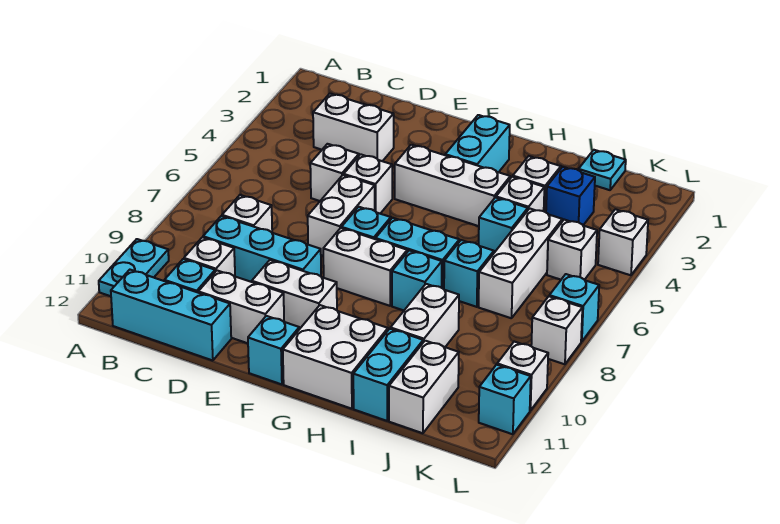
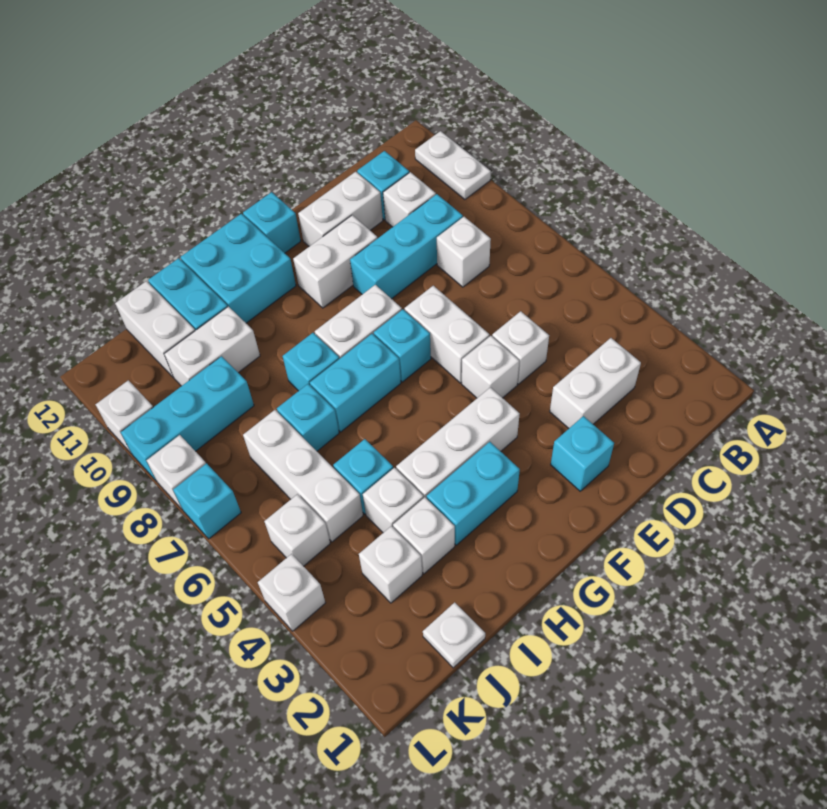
cyan plate A10:A11 level 1 -> white plate A10:A11 level 1
cyan brick B12:D12 level 1 -> cyan brick J9:L9 level 1
cyan brick G2:G3 level 1 -> cyan brick G3:H3 level 1
white brick G11:H12 level 1 -> cyan brick G11:H12 level 1
white brick I9:I10 level 1 -> white brick I10:J10 level 1
cyan plate J1 level 1 -> white plate J1 level 1
blue brick J3 level 1 -> white brick J3 level 1
cyan brick L11 level 1 -> cyan brick E2 level 1

